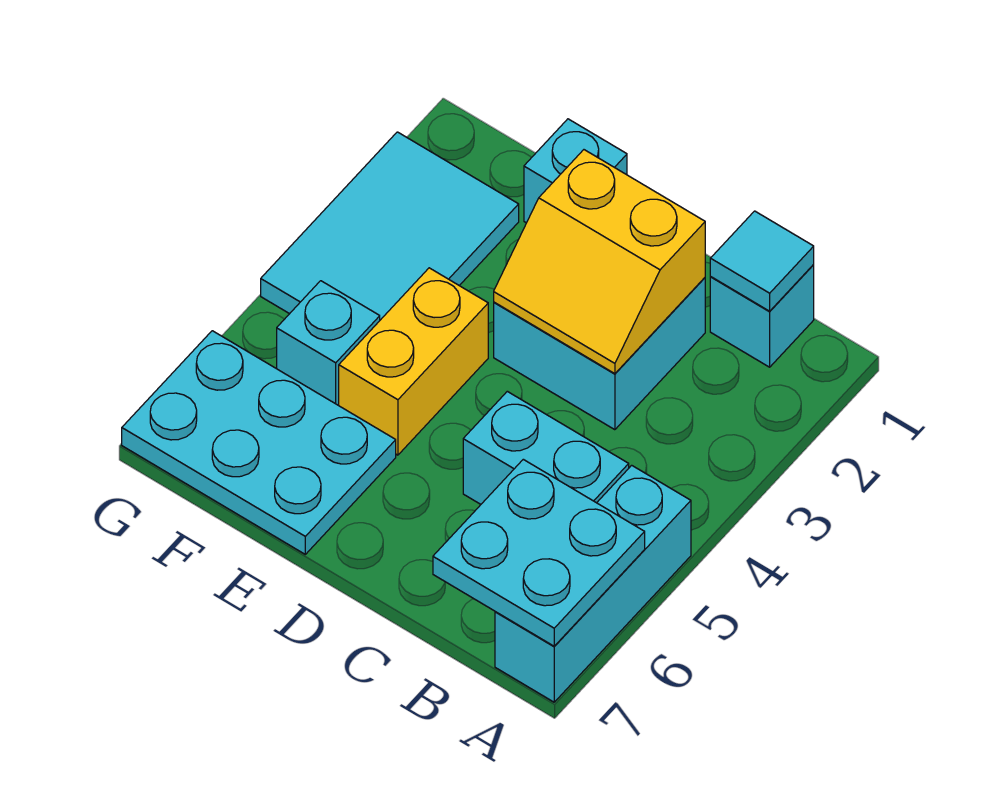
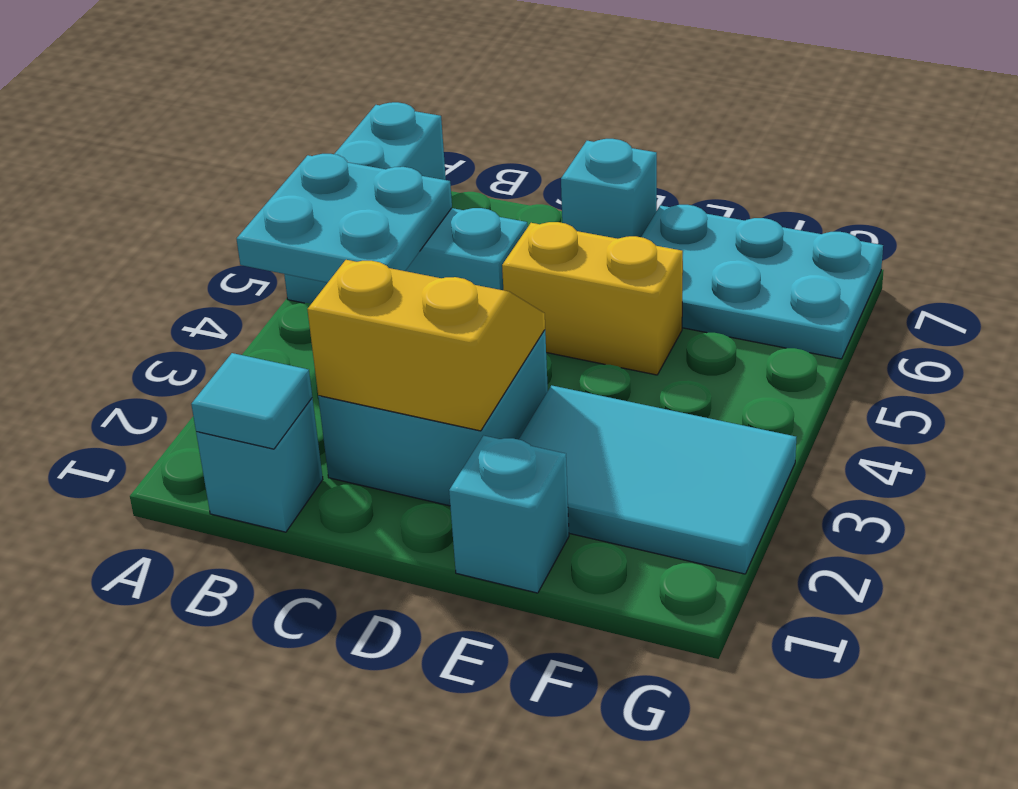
cyan plate A6:B7 level 2 -> cyan plate A4:B5 level 2
yellow brick E4:E5 level 1 -> yellow brick D5:E5 level 1
cyan tile F2:G4 level 1 -> cyan tile E2:G3 level 1
cyan brick F5 level 1 -> cyan brick D7 level 1

